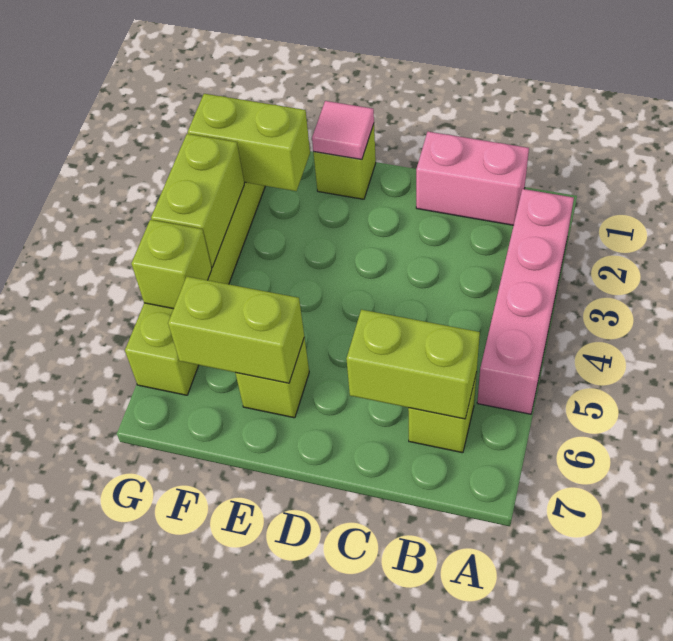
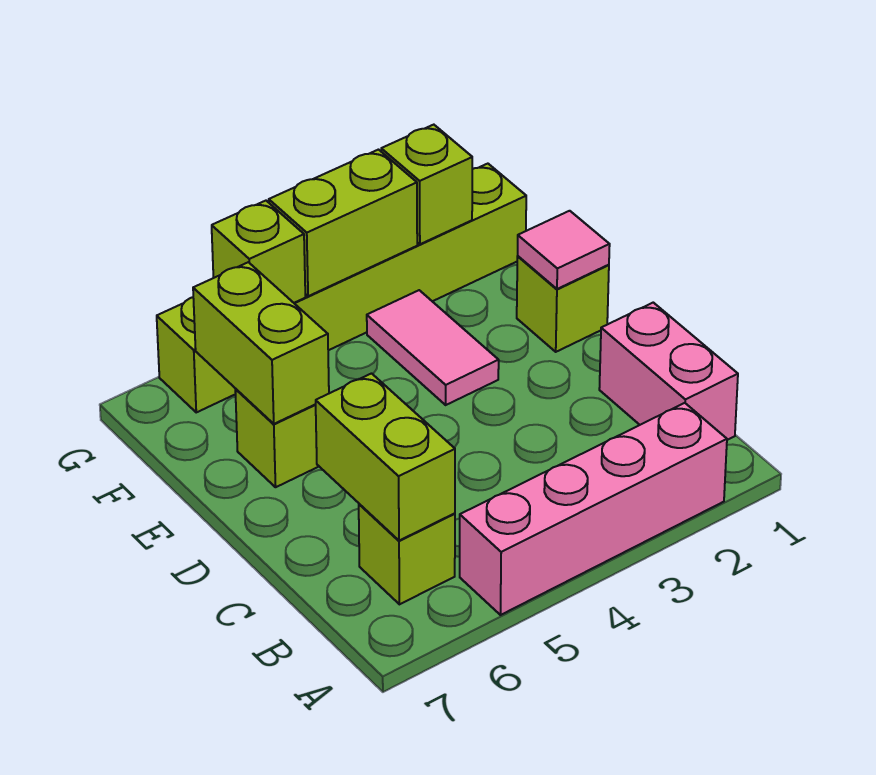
none -> pink tile E3:F3 level 1
lime brick F2:G2 level 2 -> lime brick G2 level 2

